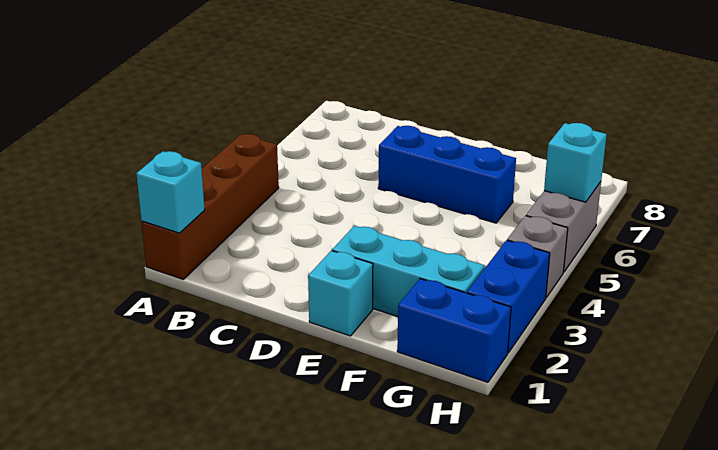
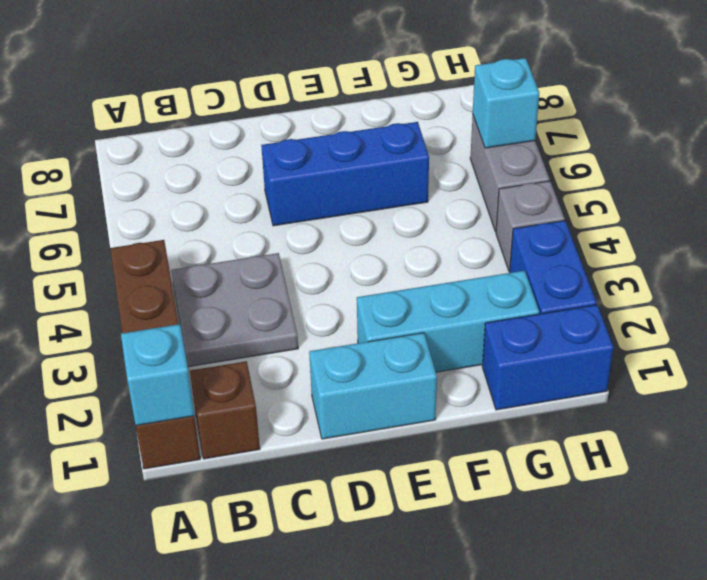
none -> brown brick B1 level 1
none -> grey plate B3:C4 level 1
cyan brick E1 level 1 -> cyan brick D1:E1 level 1

